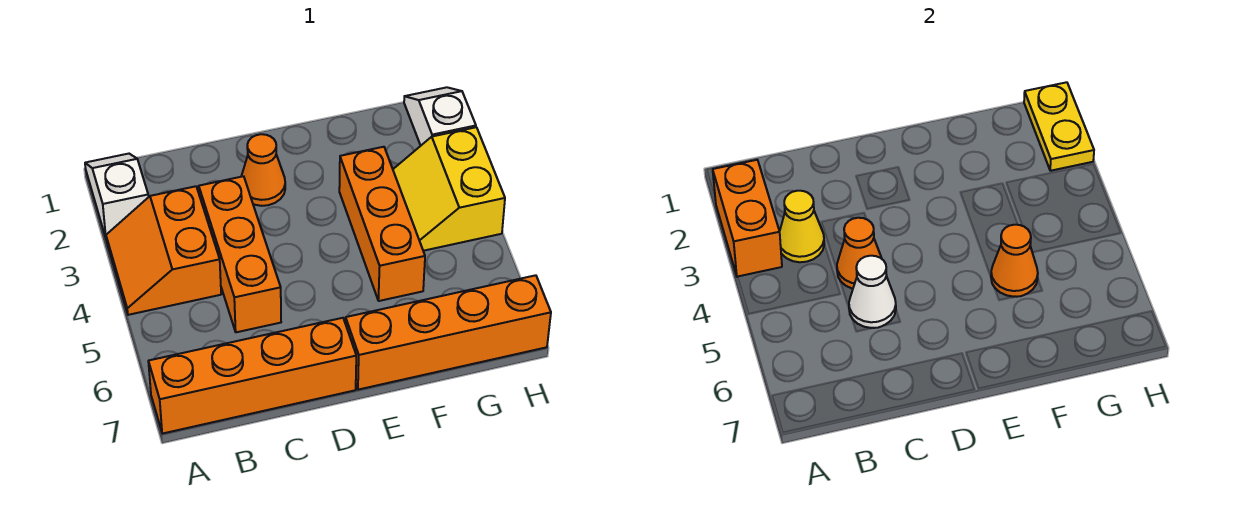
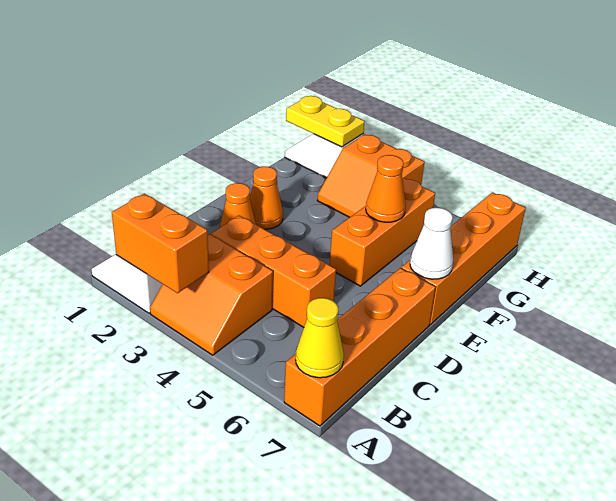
yellow cone B3 level 2 -> yellow cone A7 level 2
orange cone C4 level 2 -> orange cone E2 level 1
white cone C5 level 2 -> white cone E7 level 2
orange brick F3:F5 level 1 -> orange brick E5:G5 level 1
yellow slope G3:H4 level 1 top H -> orange slope G3:H4 level 1 top H

